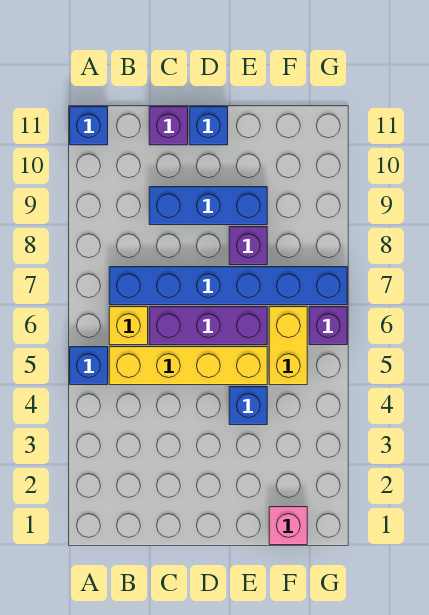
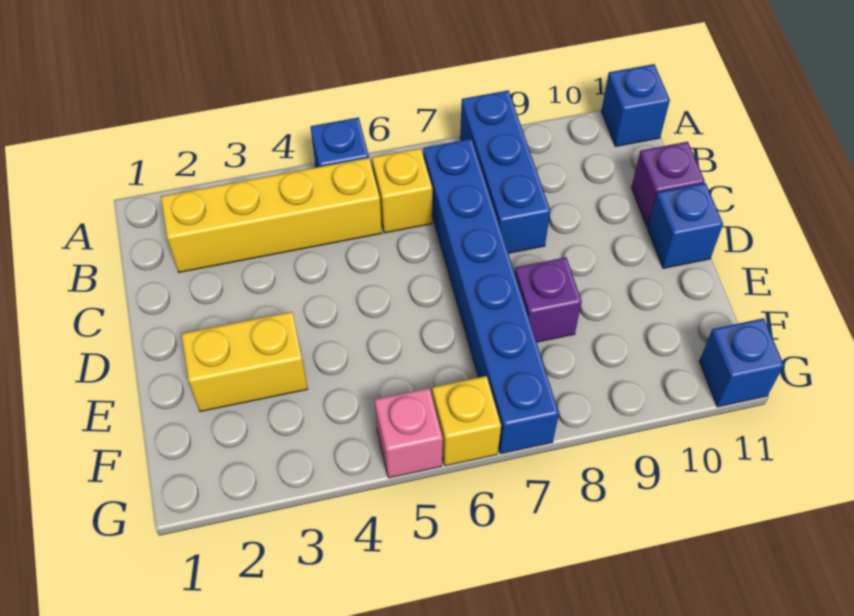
yellow brick B5:E5 level 1 -> yellow brick B2:B5 level 1
purple brick C6:E6 level 1 -> none
blue brick C9:E9 level 1 -> blue brick A8:C8 level 1
blue brick E4 level 1 -> blue brick G11 level 1
pink brick F1 level 1 -> pink brick G5 level 1
yellow brick F5:F6 level 1 -> yellow brick E2:E3 level 1
purple brick G6 level 1 -> yellow brick G6 level 1

